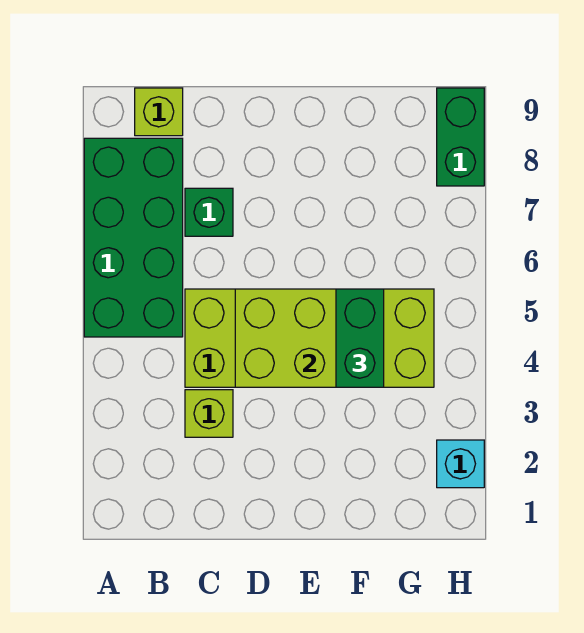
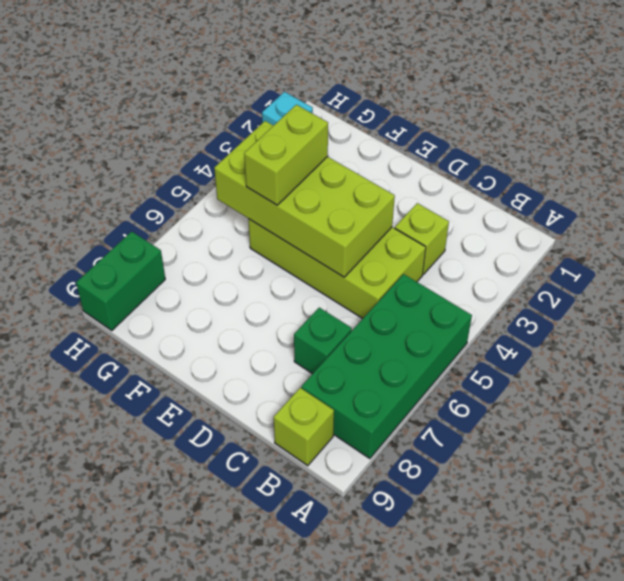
green brick F4:F5 level 3 -> lime brick F4:F5 level 3

